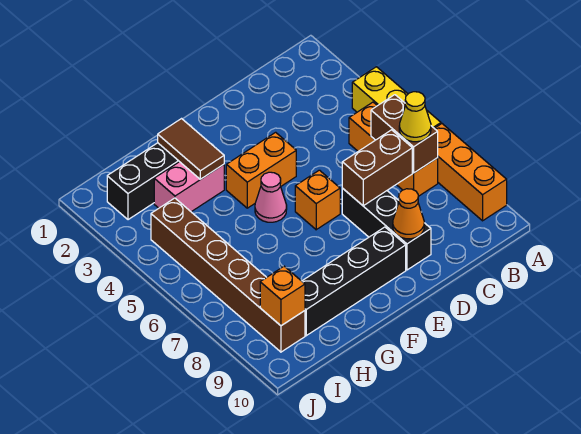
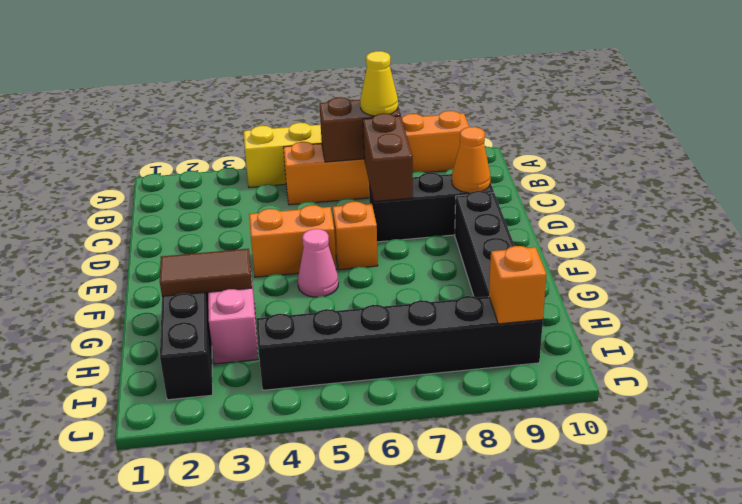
orange brick E4:F4 level 1 -> orange brick E4:E5 level 1
brown brick I4:I9 level 1 -> black brick I4:I9 level 1

